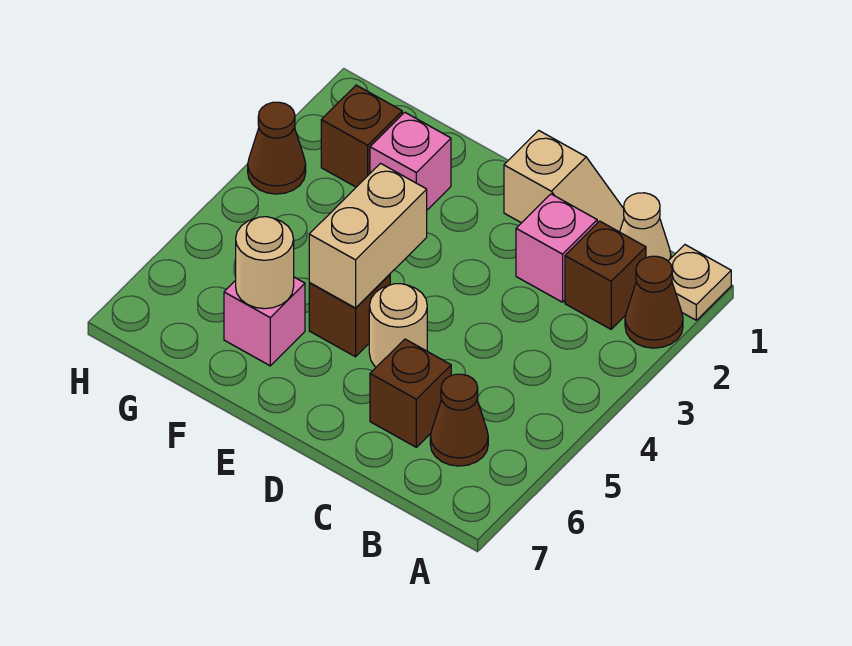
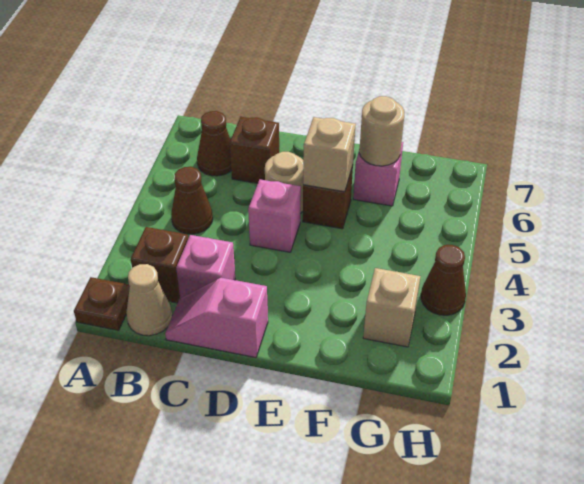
tan plate A1 level 1 -> brown plate A1 level 1
brown cone A2 level 1 -> brown cone B4 level 1
tan slope C1:D1 level 1 top D -> pink slope C1:D1 level 1 top D
tan brick E4:E5 level 2 -> tan brick E5 level 2
pink brick F2 level 1 -> pink brick D4 level 1
brown brick G2 level 1 -> tan brick G2 level 1

